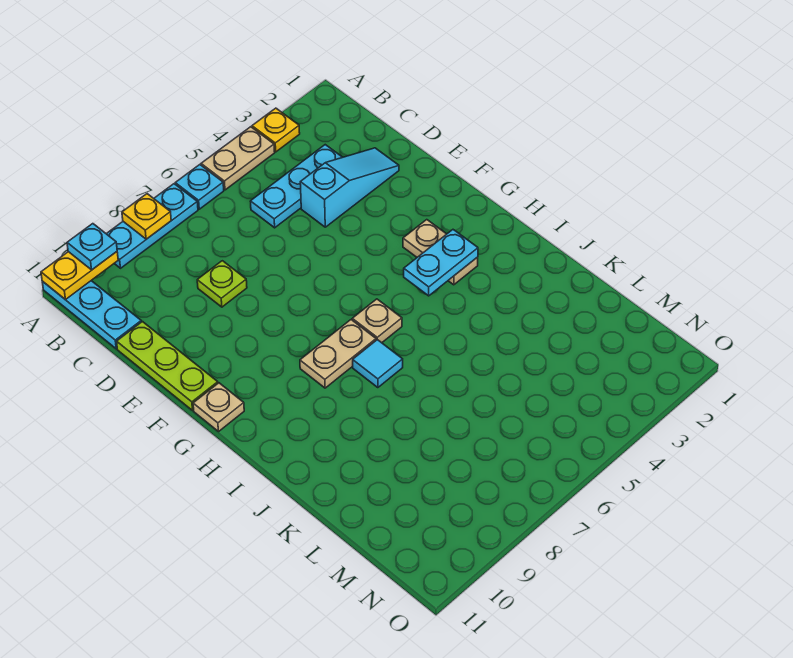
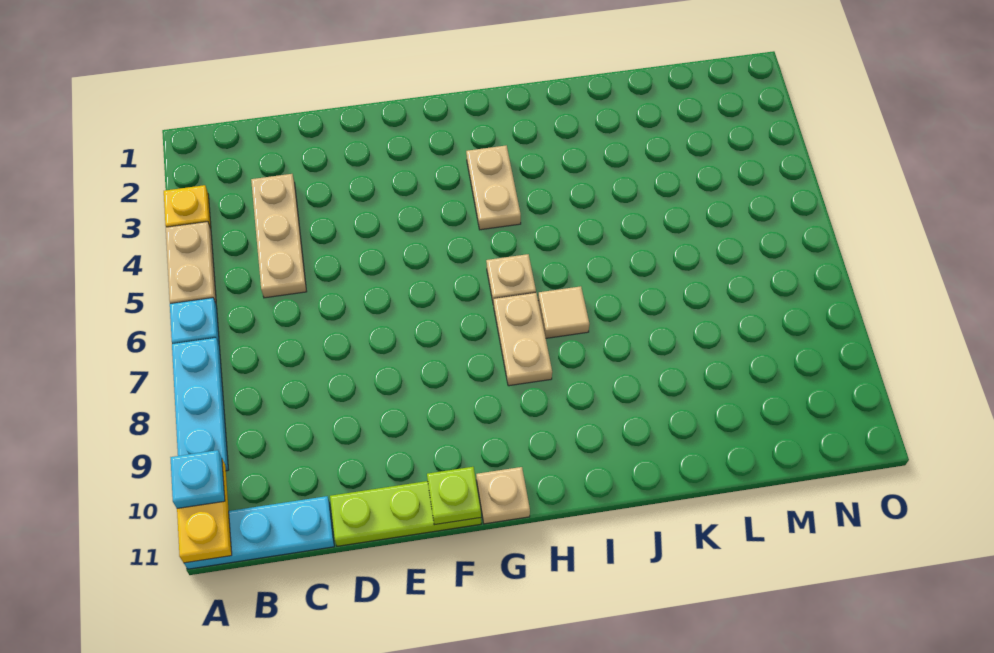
yellow plate A8 level 2 -> none
cyan plate C3:C5 level 1 -> tan plate C3:C5 level 1
cyan slope D2:D4 level 1 top 4 -> none
lime plate D8 level 1 -> lime plate F11 level 2
tan plate G3:H3 level 1 -> tan plate H3:H4 level 1
cyan plate H3:H4 level 2 -> none
cyan tile I7 level 1 -> tan tile I7 level 1

